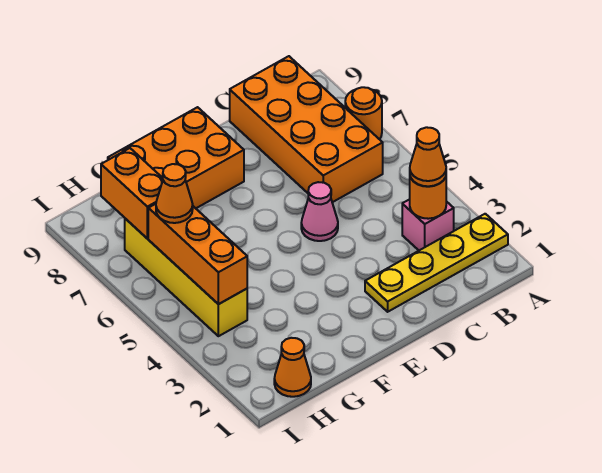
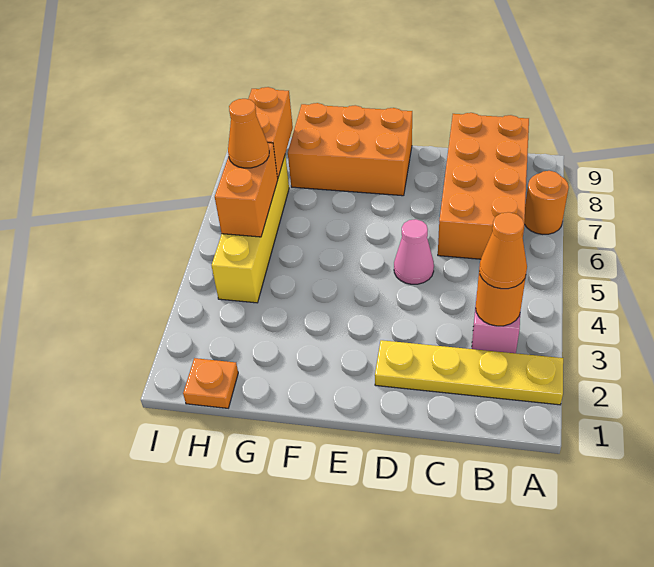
orange cone H1 level 1 -> orange plate H1 level 1
orange brick H4:H6 level 2 -> orange brick H5:H6 level 2

